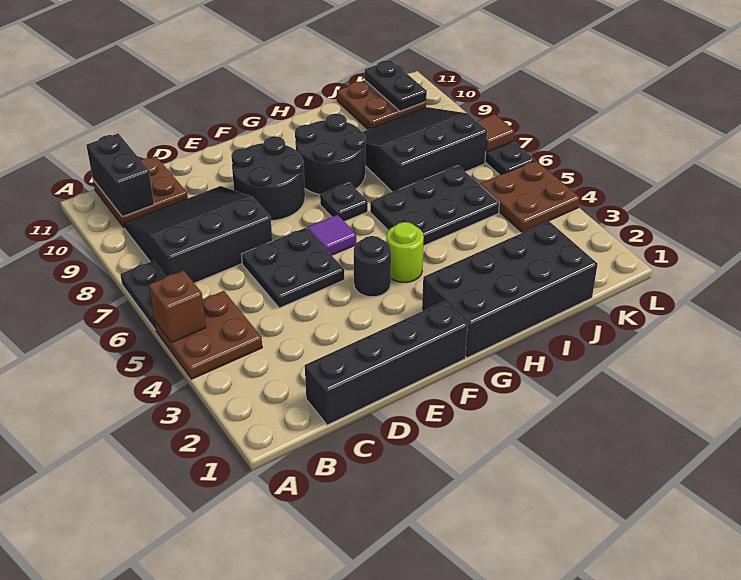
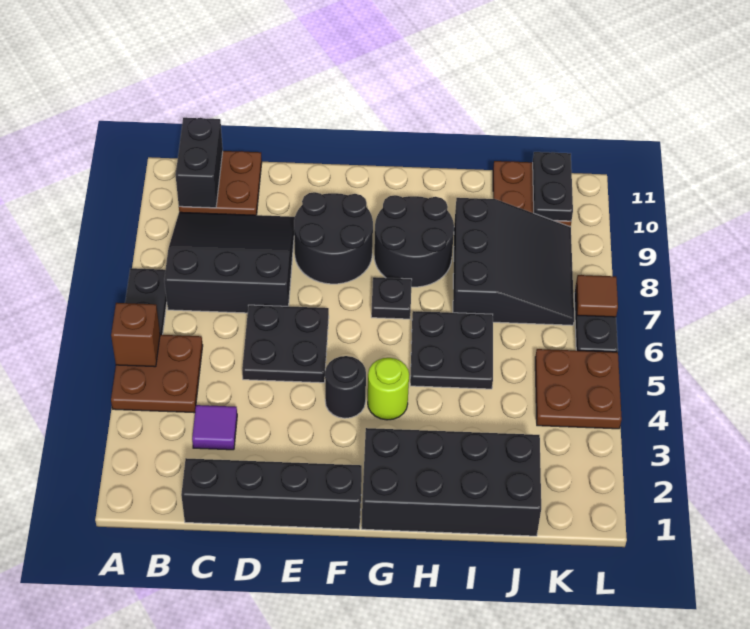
purple tile F6 level 1 -> purple tile C3 level 1
black plate H5:J6 level 1 -> black plate H5:I6 level 1
black slope I7:K9 level 1 top 7 -> black slope I7:K9 level 1 top I

